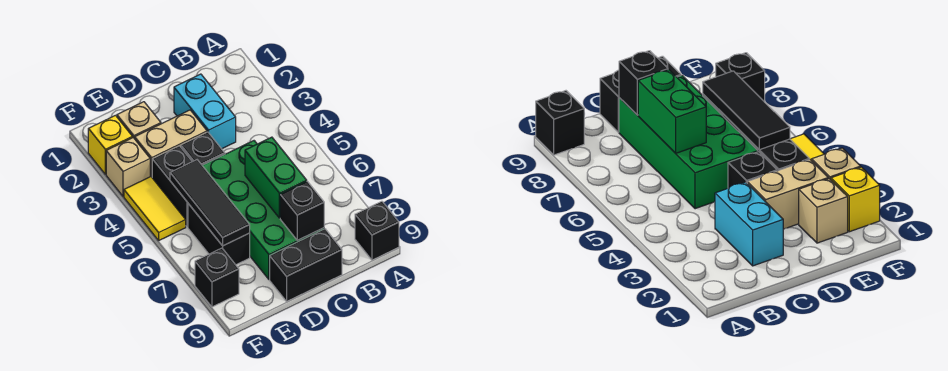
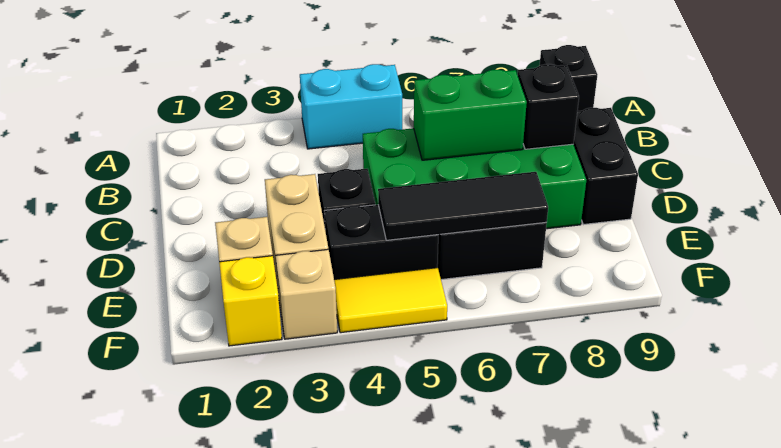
cyan brick C2:C3 level 1 -> cyan brick A4:A5 level 1
black brick F8 level 1 -> none

